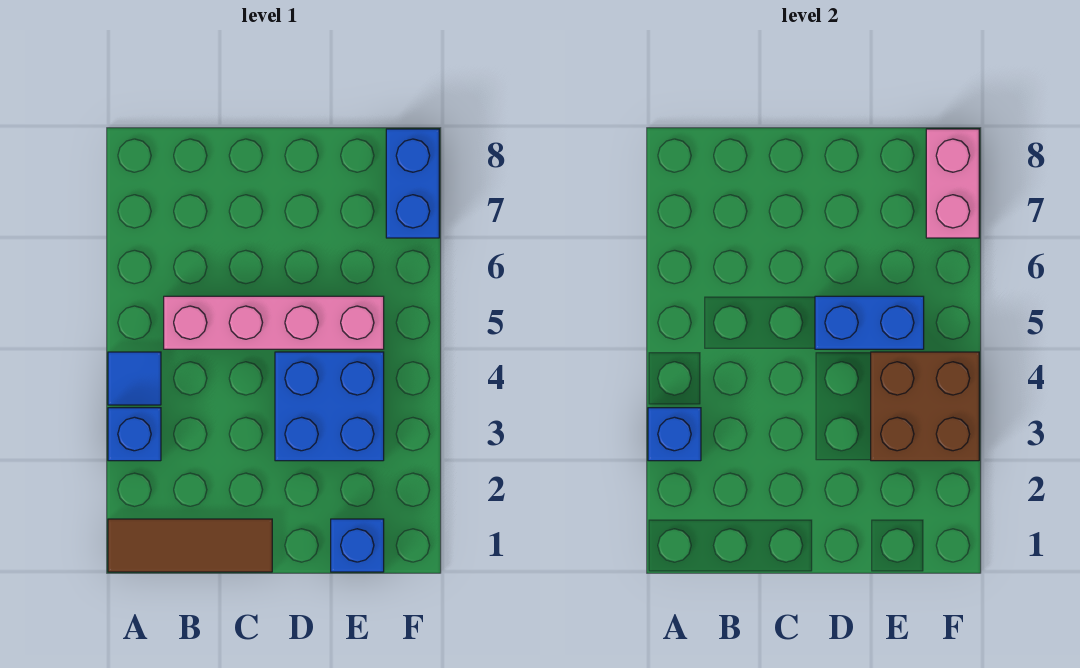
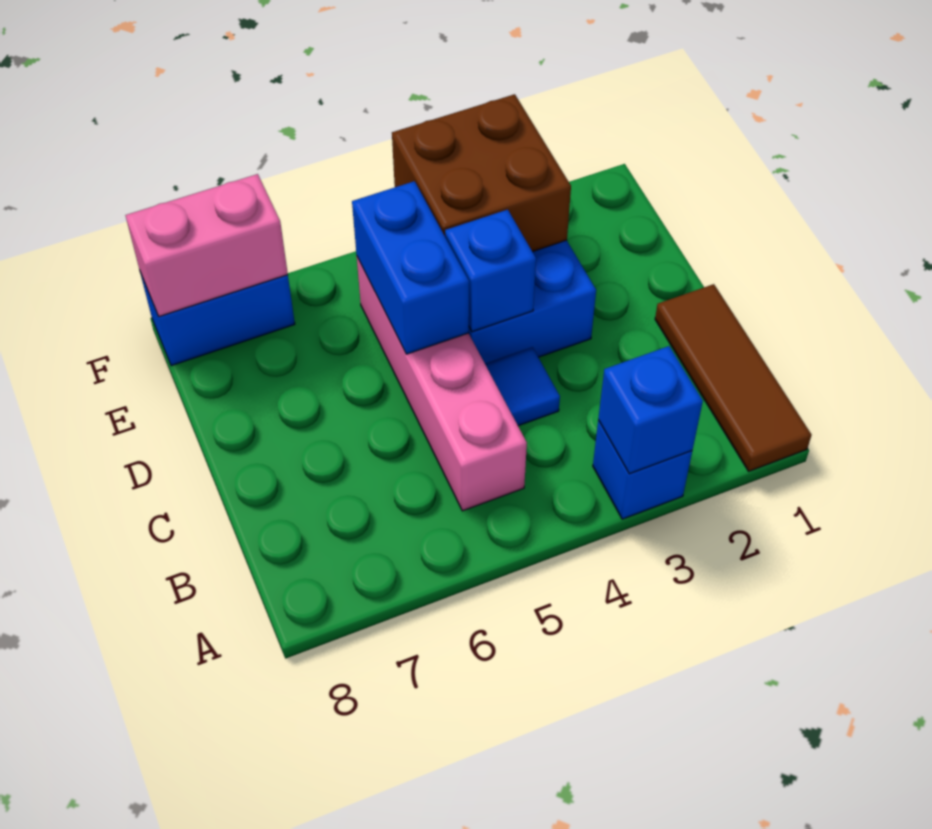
blue tile A4 level 1 -> blue tile C4 level 1
blue brick E1 level 1 -> blue brick D4 level 2

